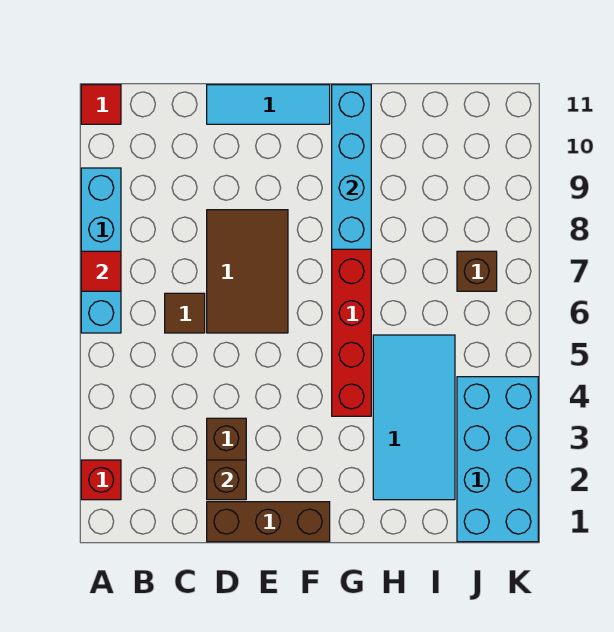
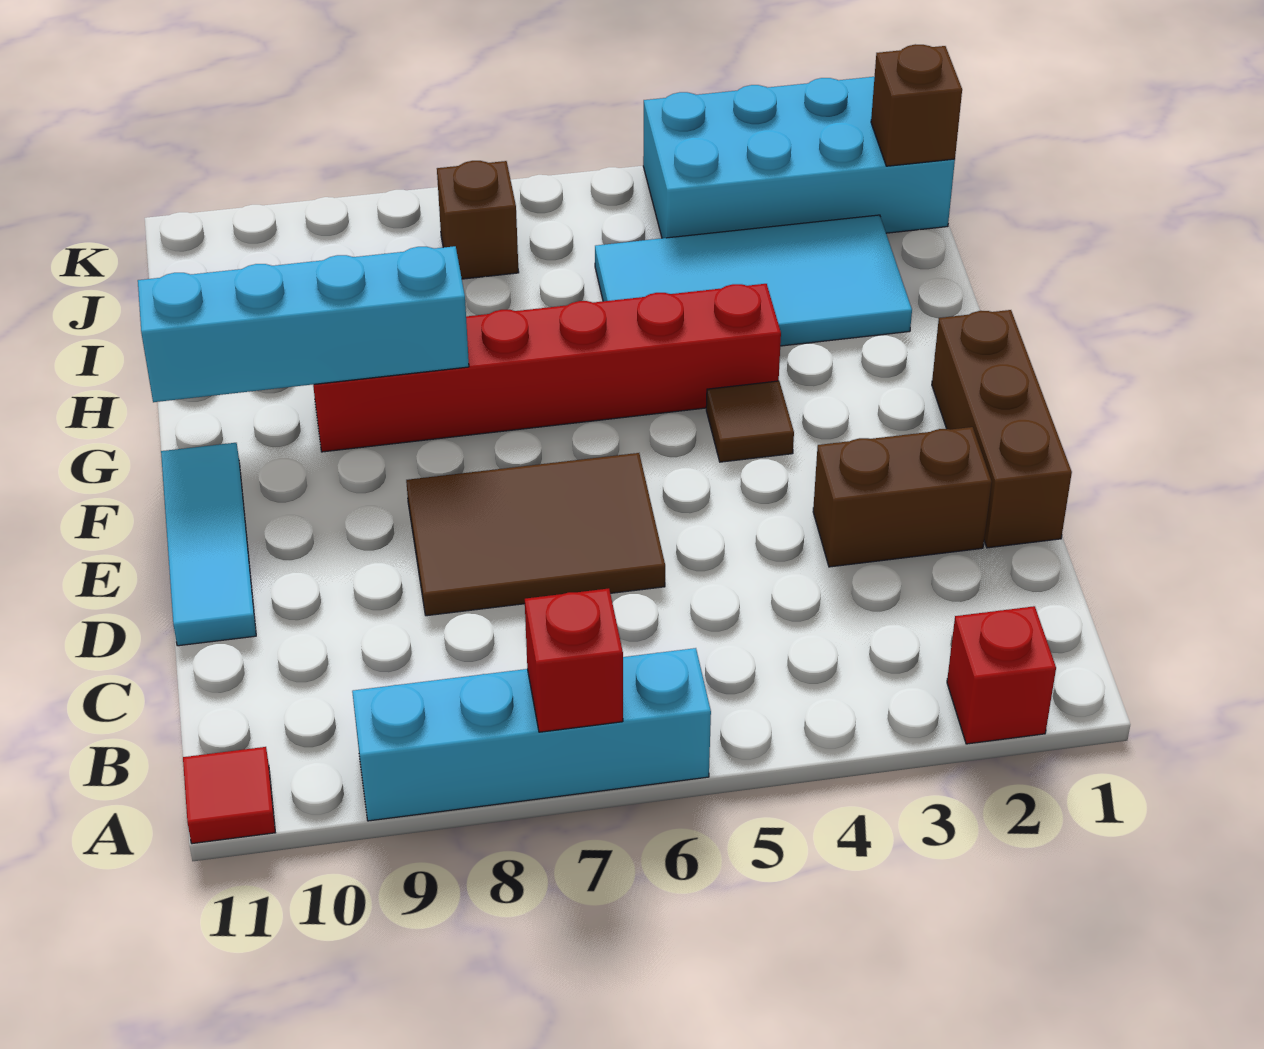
red tile A7 level 2 -> red brick A7 level 2
brown tile C6 level 1 -> brown tile F4 level 1
brown brick D2 level 2 -> brown brick J1 level 2

